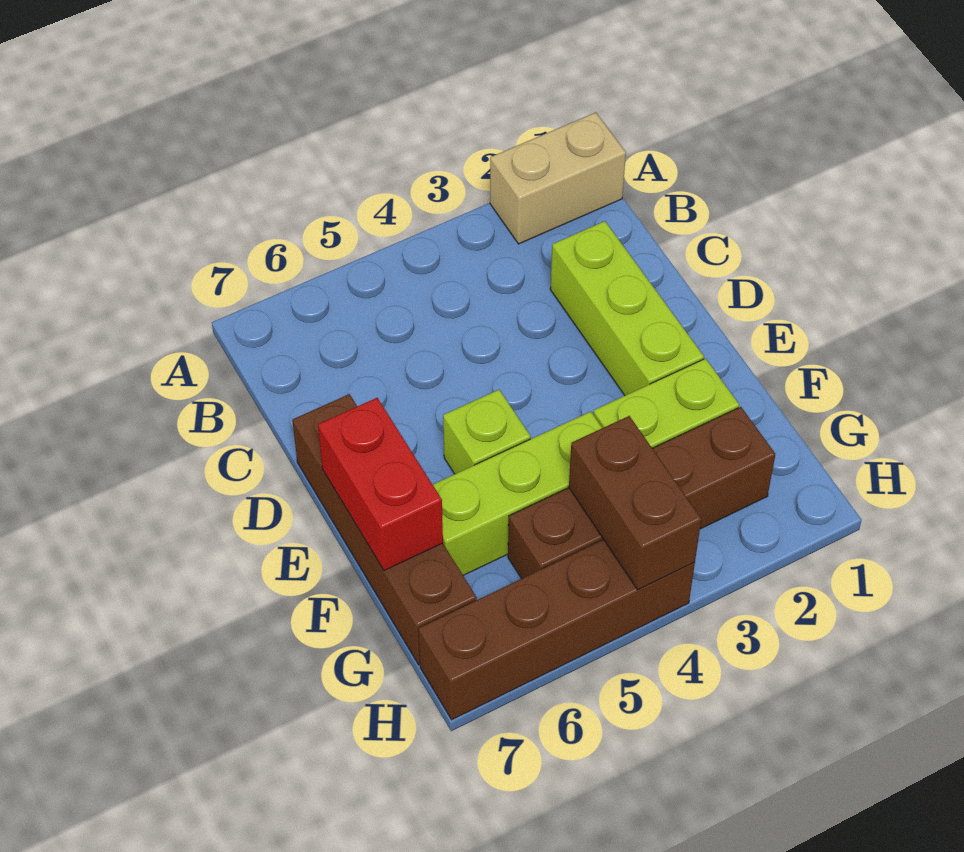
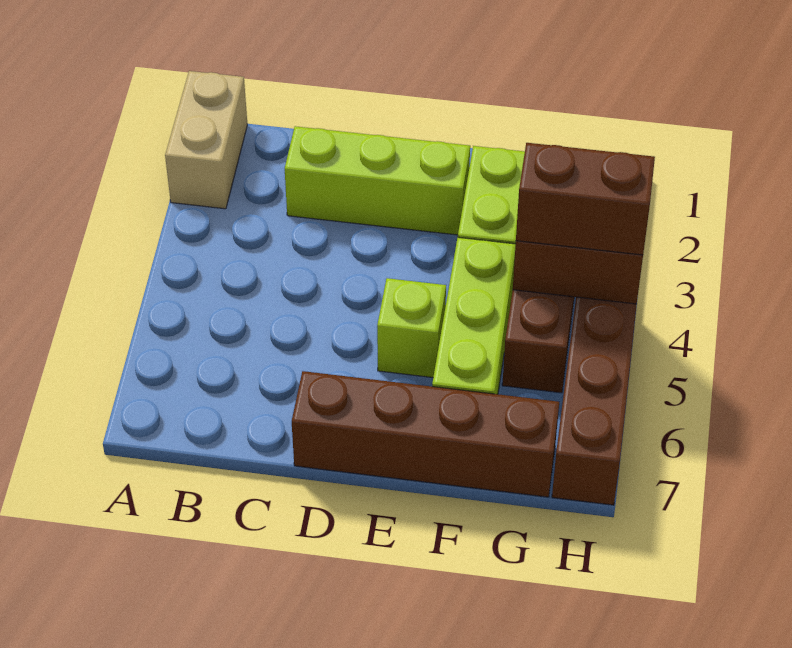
red brick E7:F7 level 2 -> none
none -> brown brick G4:H4 level 3

